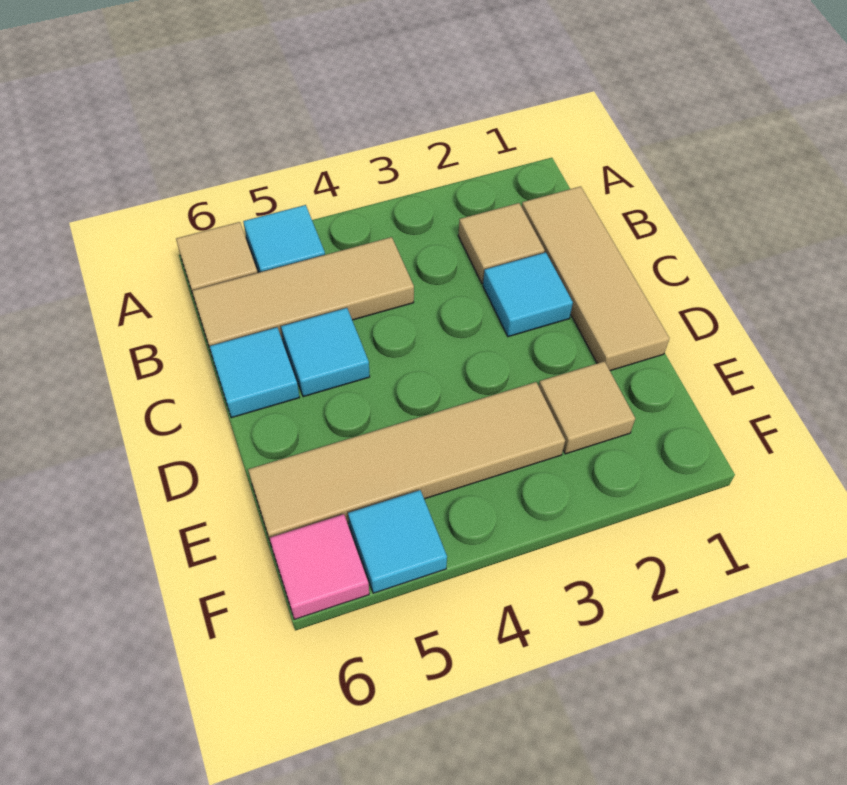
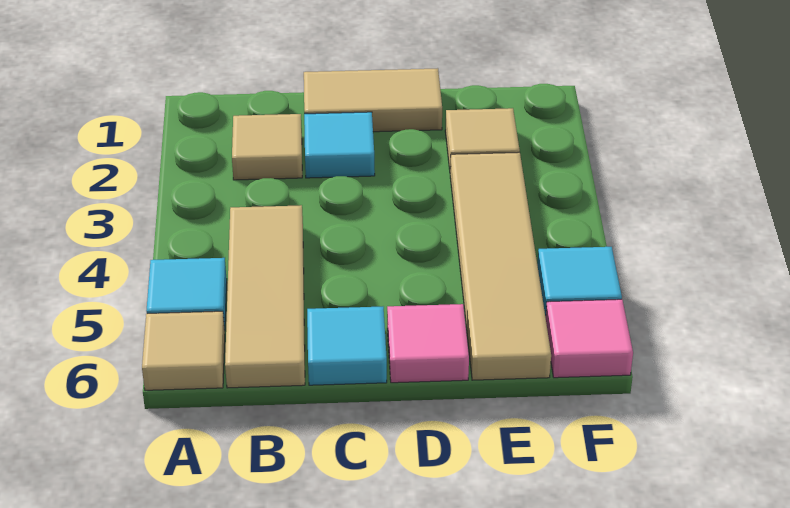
tan tile B1:D1 level 1 -> tan tile C1:D1 level 1
cyan tile C5 level 1 -> none
none -> pink tile D6 level 1

